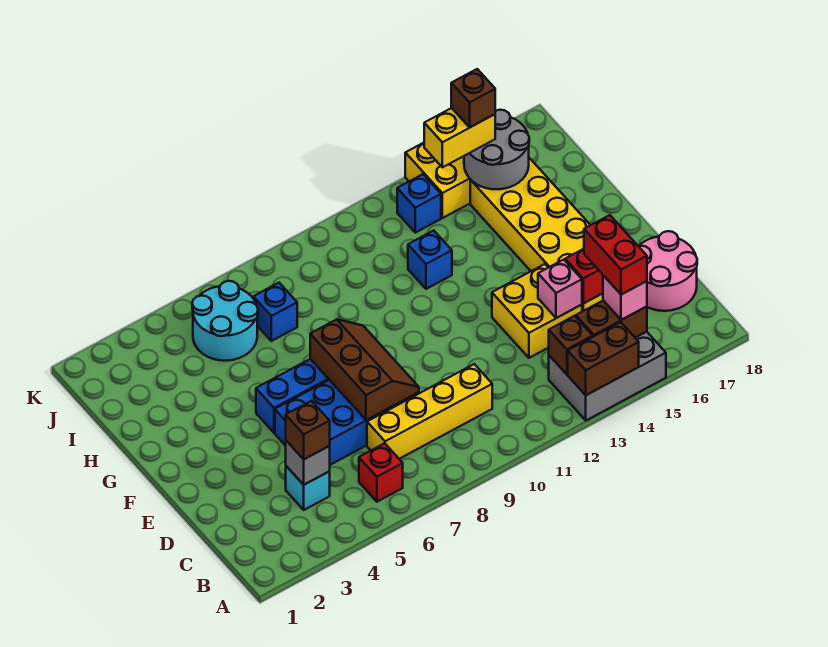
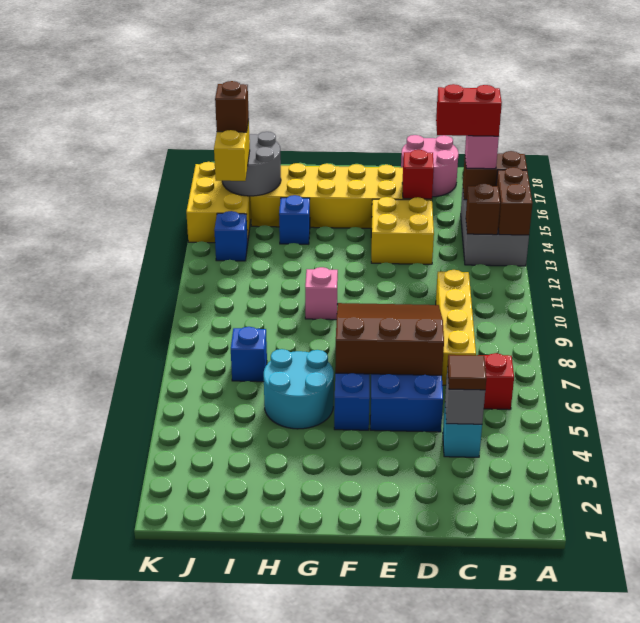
brown brick B14:B15 level 2 -> brown brick A15:B15 level 2
brown brick C4 level 3 -> brown tile C4 level 3
brown slope D7:F8 level 2 top 7 -> brown slope D6:F8 level 2 top 6
pink brick D14 level 2 -> pink brick G10 level 1
blue brick H12 level 1 -> blue brick H14 level 1
cyan round brick I5:J6 level 1 -> cyan round brick G5:H6 level 1

